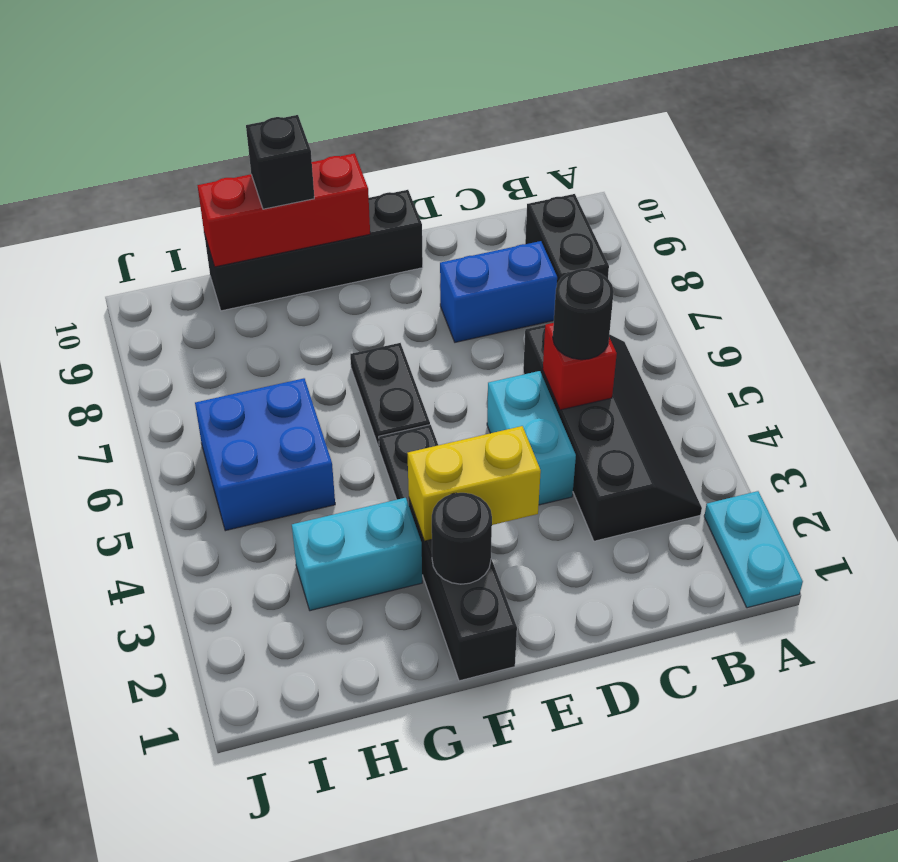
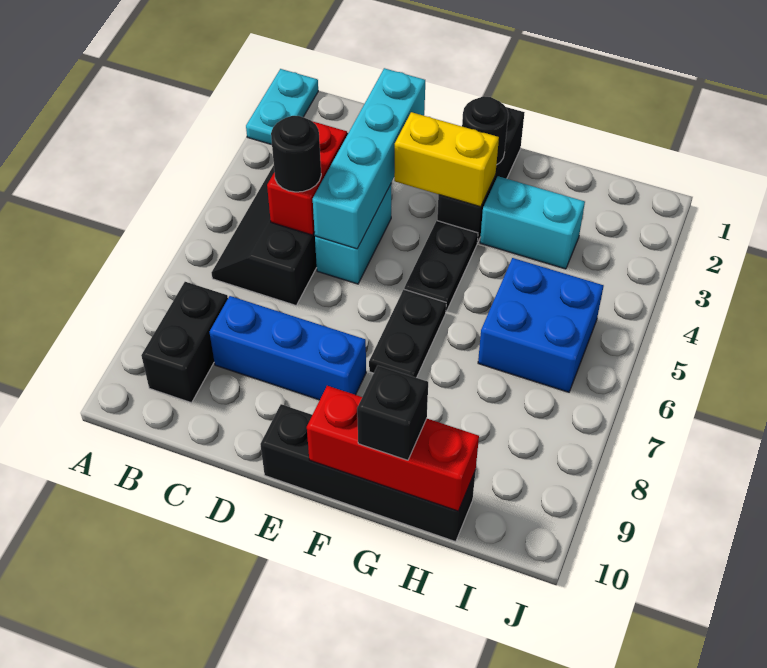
red brick C5 level 2 -> red brick C4:C5 level 2
blue brick C8:D8 level 1 -> blue brick C8:E8 level 1
none -> cyan brick D2:D5 level 2

